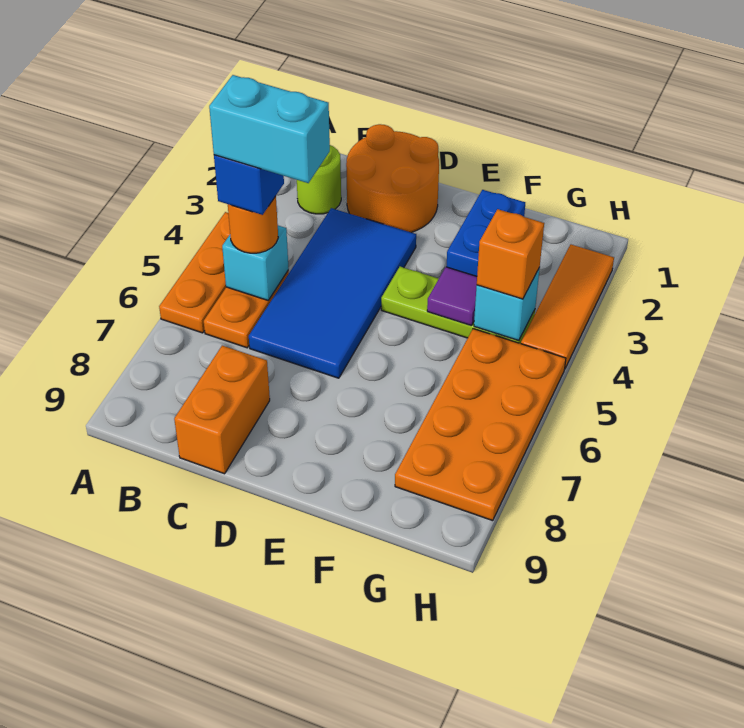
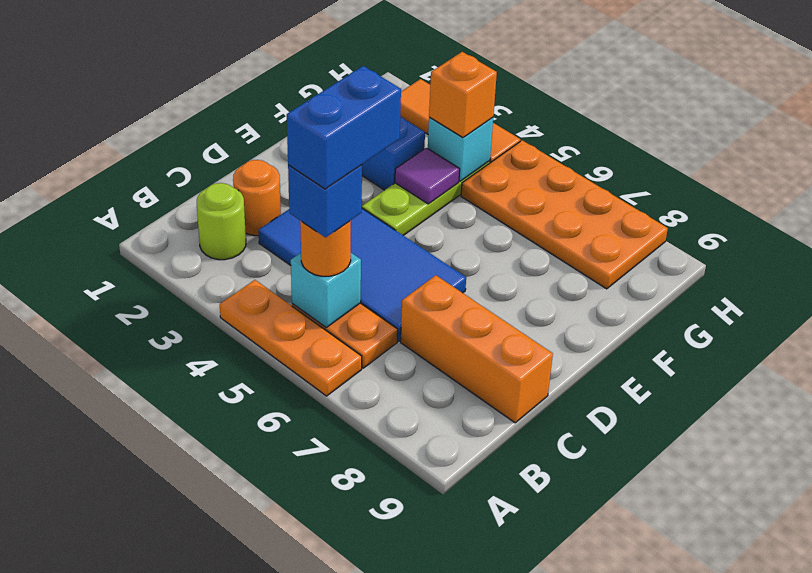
cyan brick B5:C5 level 5 -> blue brick B5:C5 level 5
orange round brick C1:D2 level 1 -> orange round brick C2 level 1
orange brick C8:C9 level 1 -> orange brick C7:C9 level 1

